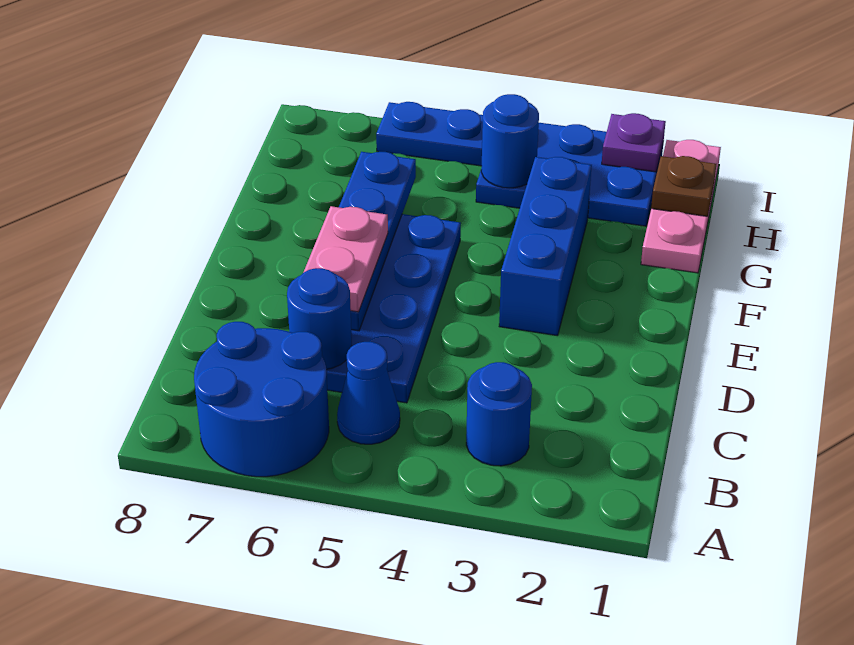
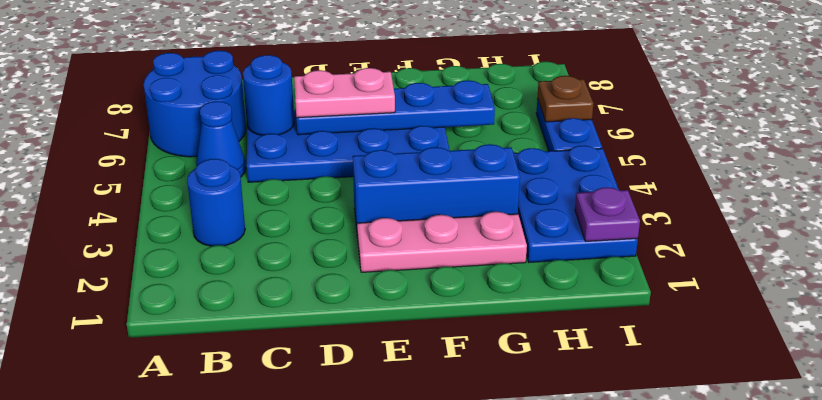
pink plate G1:I1 level 1 -> pink plate E2:G2 level 1
brown plate H1 level 2 -> brown plate I6 level 2
blue round brick H4 level 2 -> none

